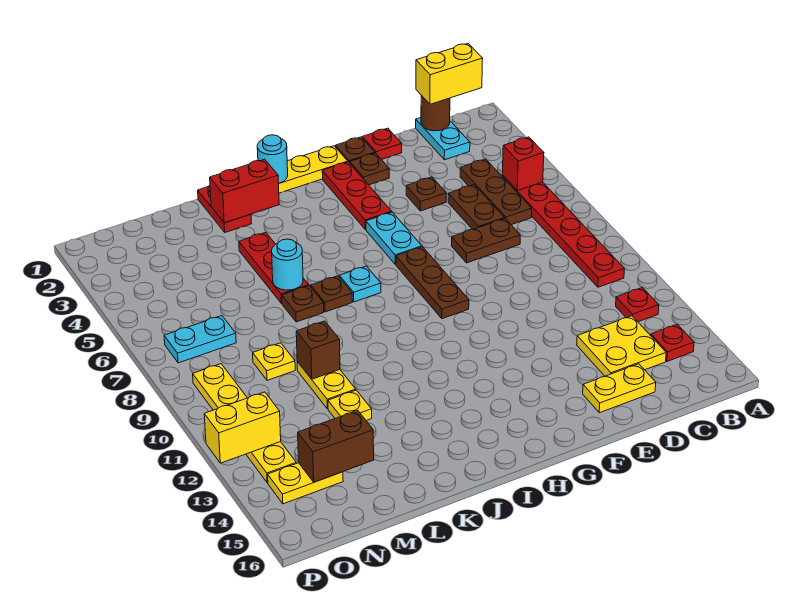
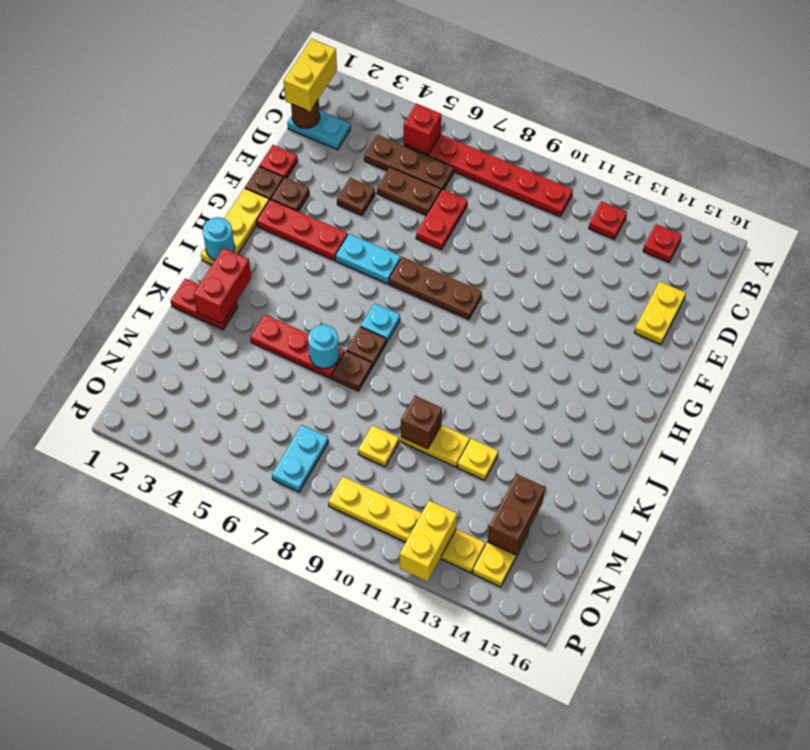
yellow plate C13:D14 level 1 -> none
brown plate D7:E7 level 1 -> red plate D7:E7 level 1

